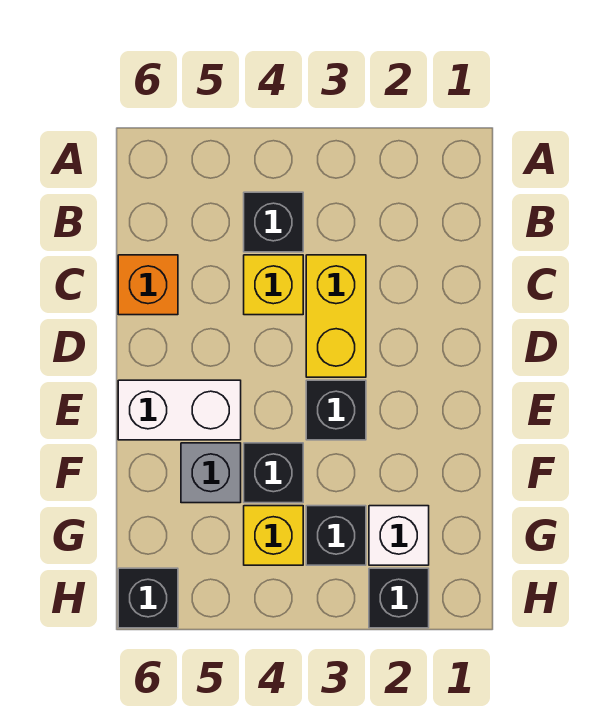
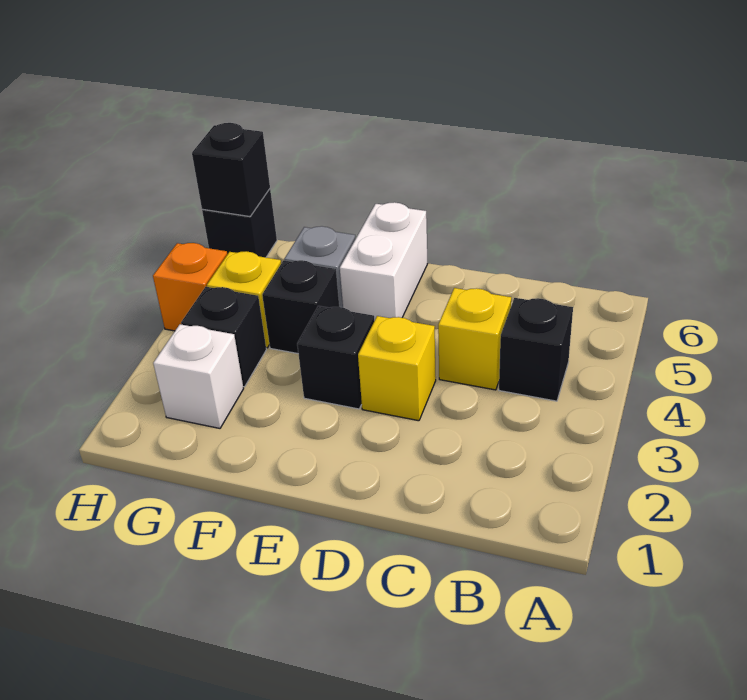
yellow brick C3:D3 level 1 -> yellow brick D3 level 1
orange brick C6 level 1 -> orange brick H4 level 1
black brick H2 level 1 -> black brick H6 level 2

